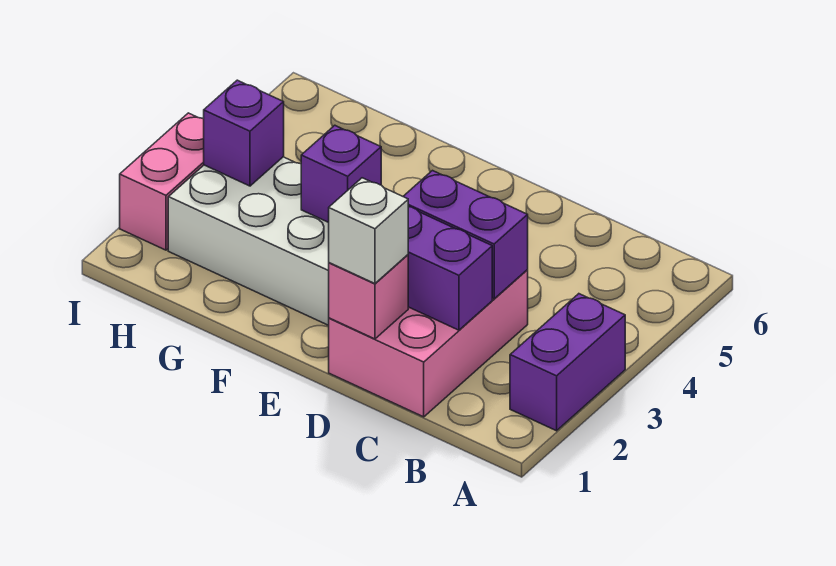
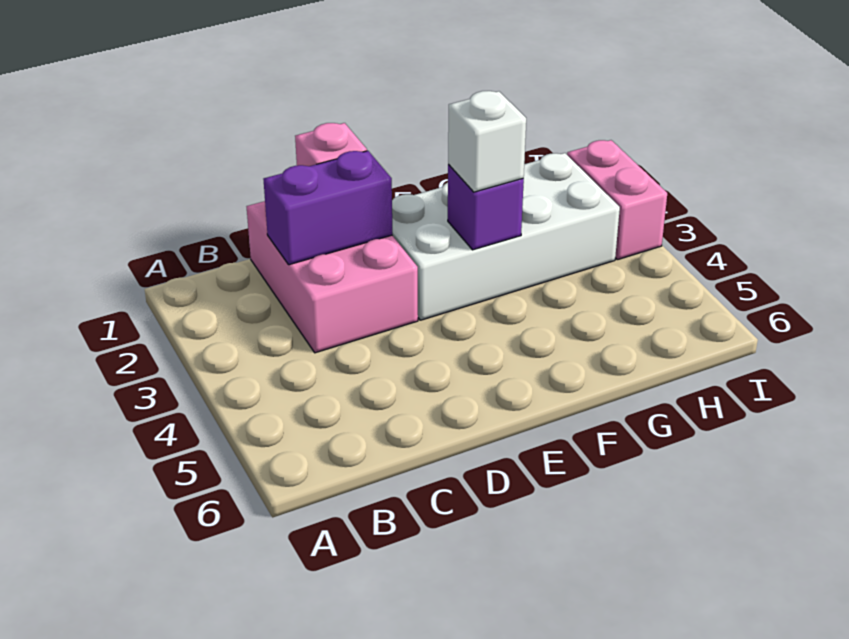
purple brick A2:A3 level 1 -> none
purple brick C3:D3 level 2 -> none
white brick D1 level 3 -> white brick F3 level 3
purple brick H3 level 2 -> none

